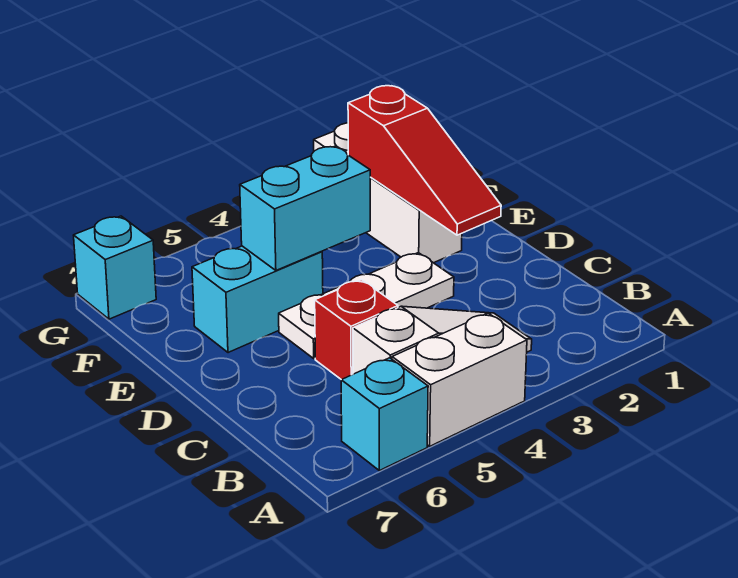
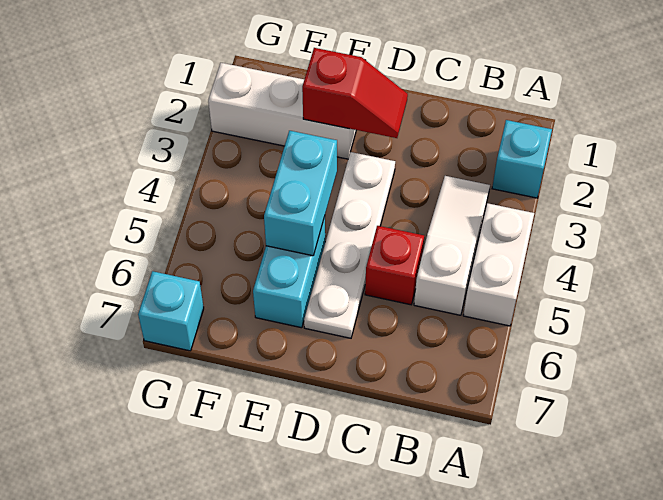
cyan brick A6 level 1 -> cyan brick A2 level 1
red slope D2:F2 level 2 top F -> red slope D2:E2 level 2 top E
white plate D3:D5 level 1 -> white plate D3:D6 level 1

